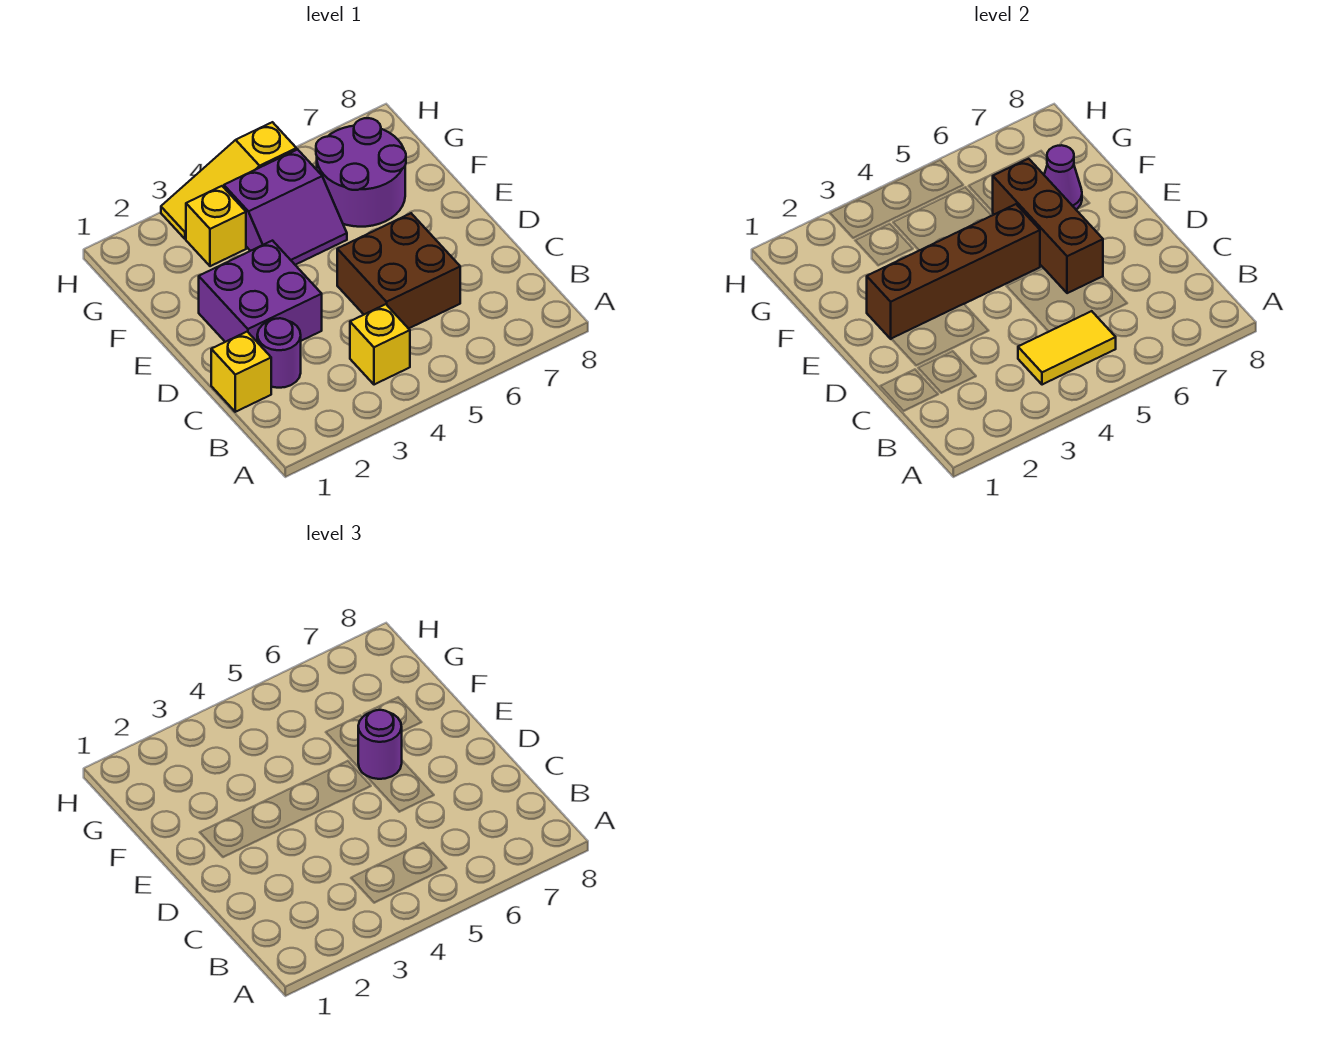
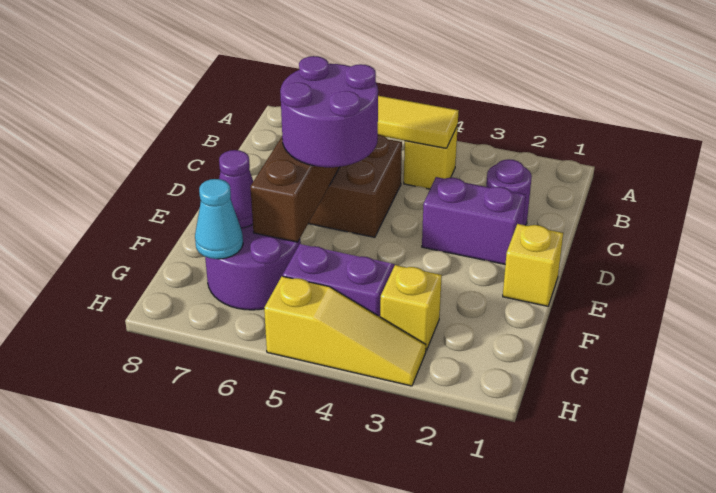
yellow brick C1 level 1 -> yellow brick E1 level 1
purple brick D2:E3 level 1 -> purple brick D2:D3 level 1
brown brick E2:E5 level 2 -> none
purple round brick E6 level 3 -> purple round brick D5:E6 level 3
none -> cyan cone G7 level 2

